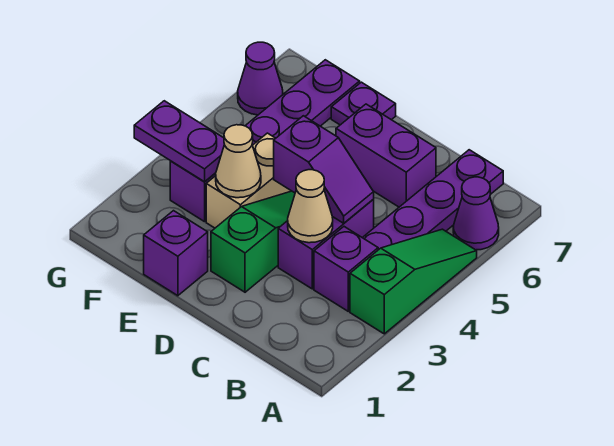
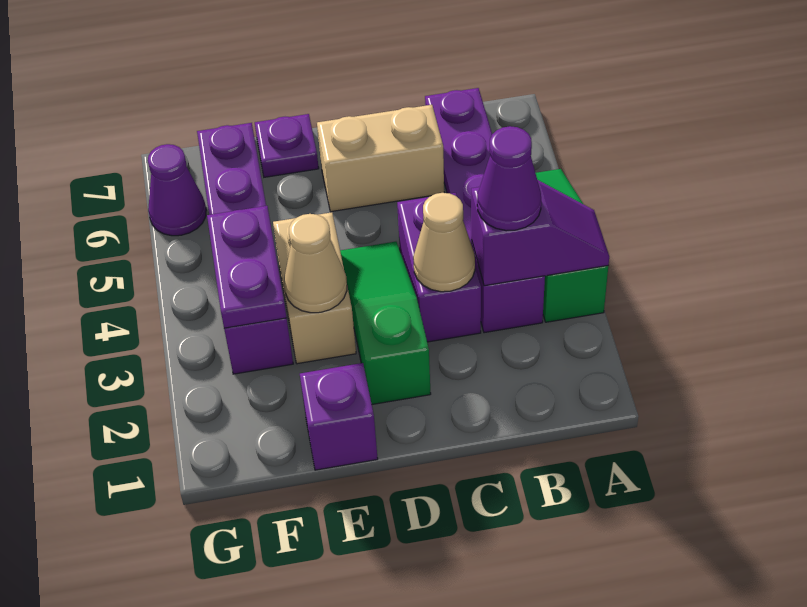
purple cone A6 level 1 -> purple cone B3 level 3
purple slope C4:D4 level 2 top D -> purple slope A3:B3 level 2 top B
purple brick C6:D6 level 1 -> tan brick C6:D6 level 1
purple plate F3:G3 level 2 -> purple plate F3:F4 level 2

